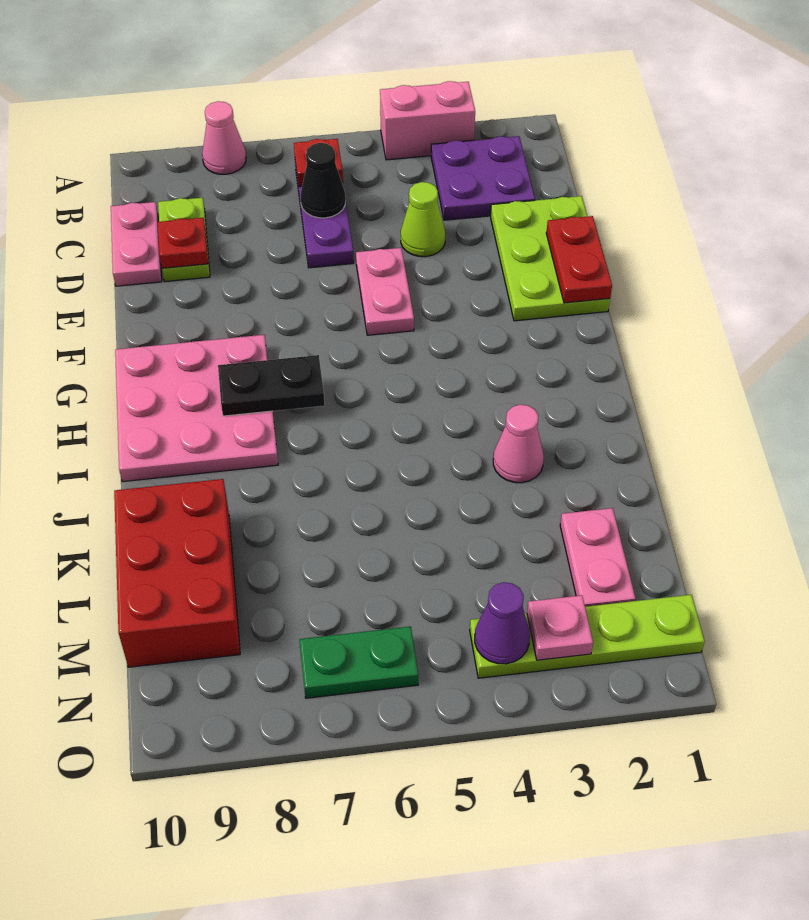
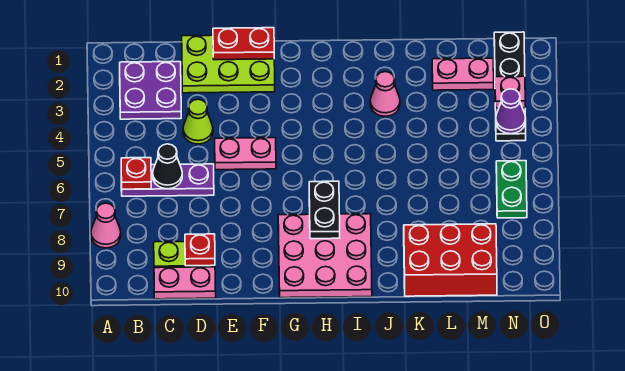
pink brick A3:A4 level 1 -> none
lime plate N1:N4 level 1 -> black plate N1:N4 level 1

